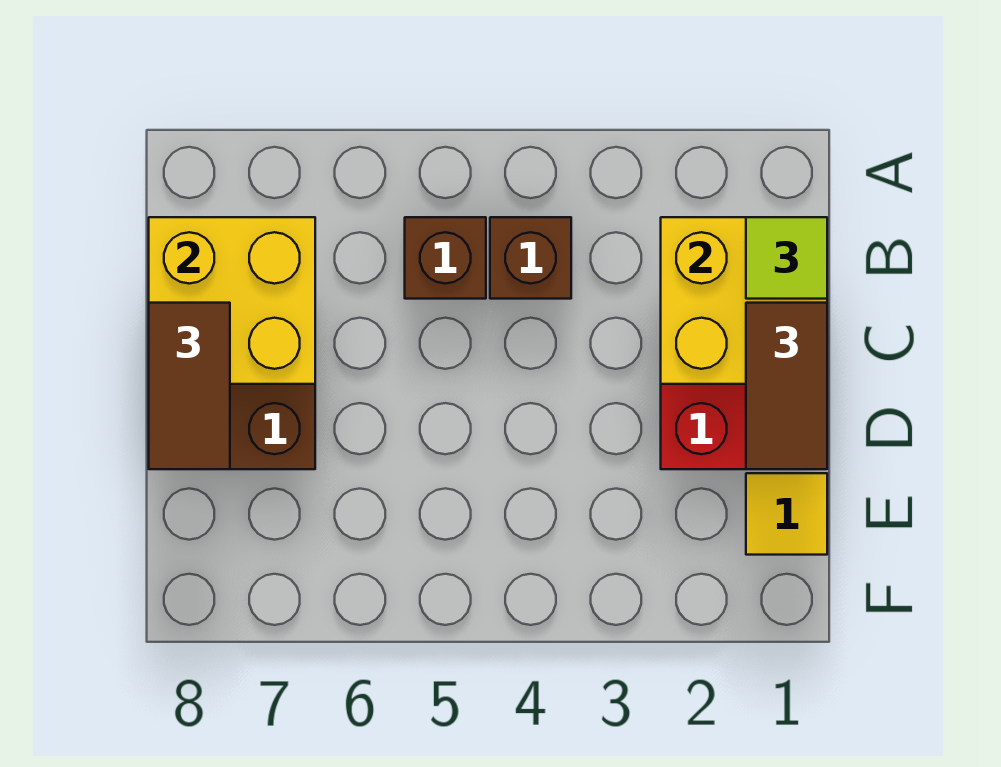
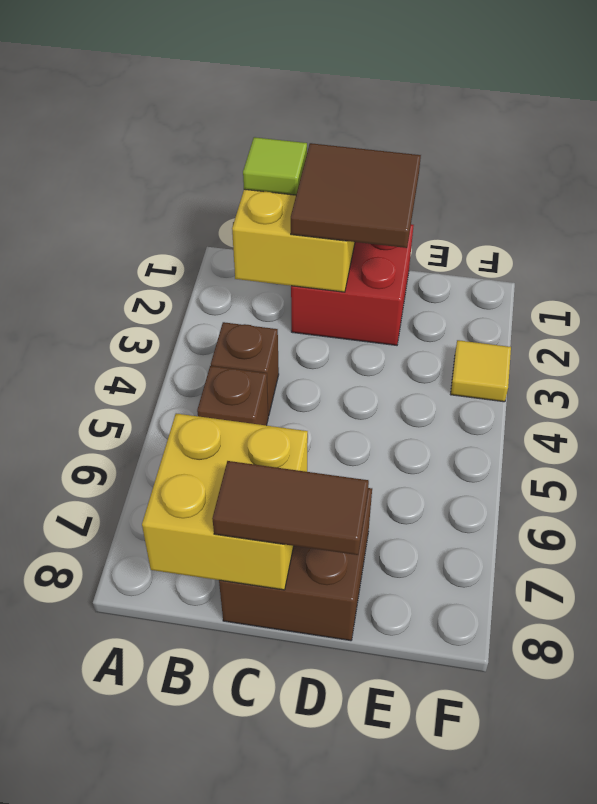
brown tile C1:D1 level 3 -> brown tile C1:D2 level 3
yellow tile E1 level 1 -> yellow tile F3 level 1

